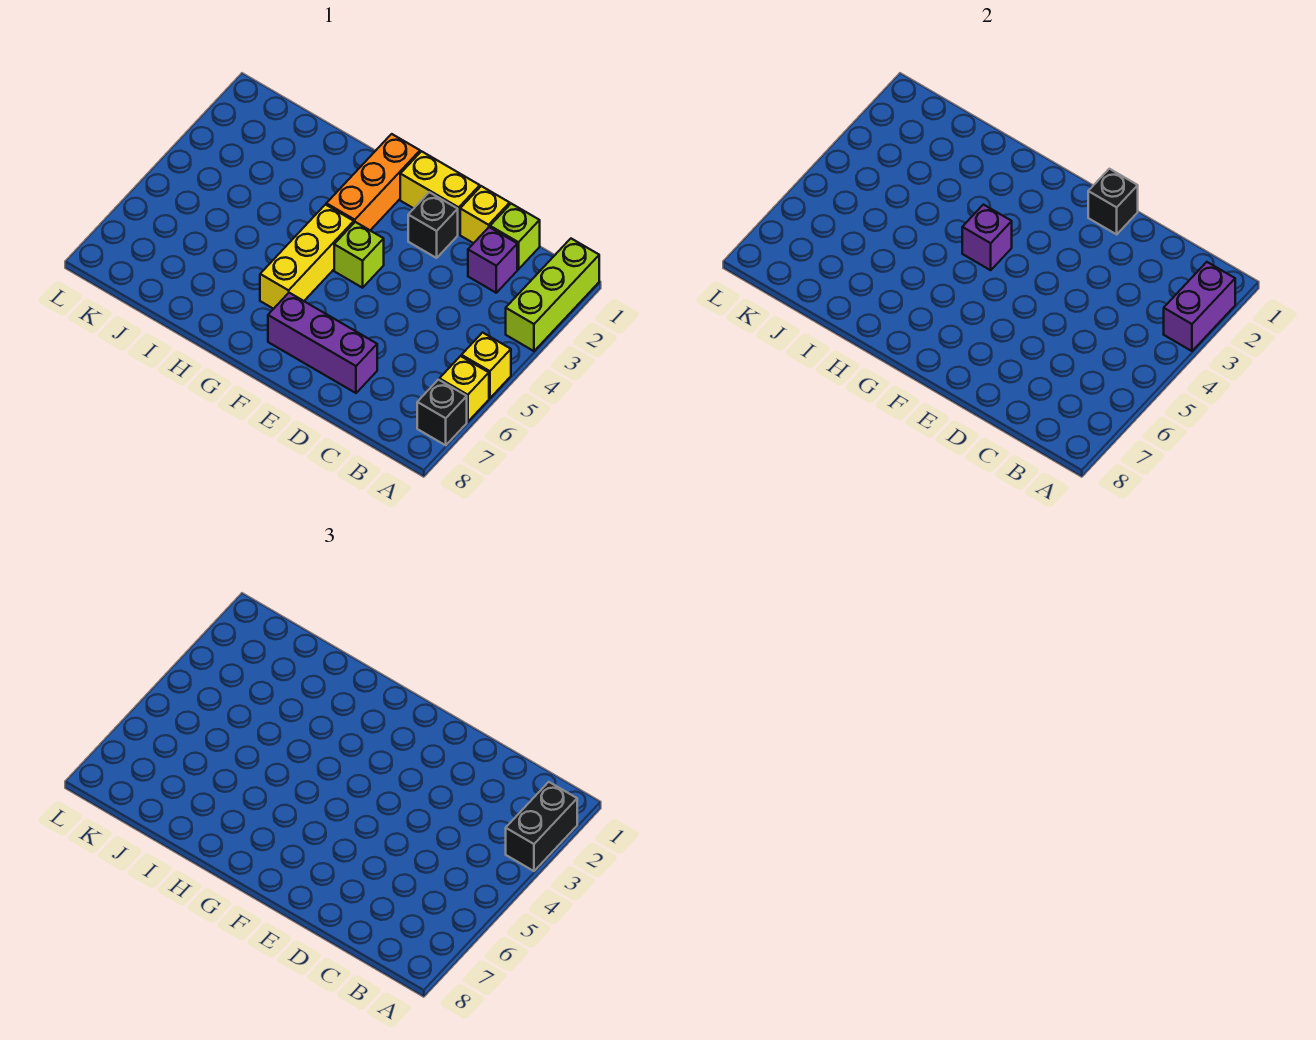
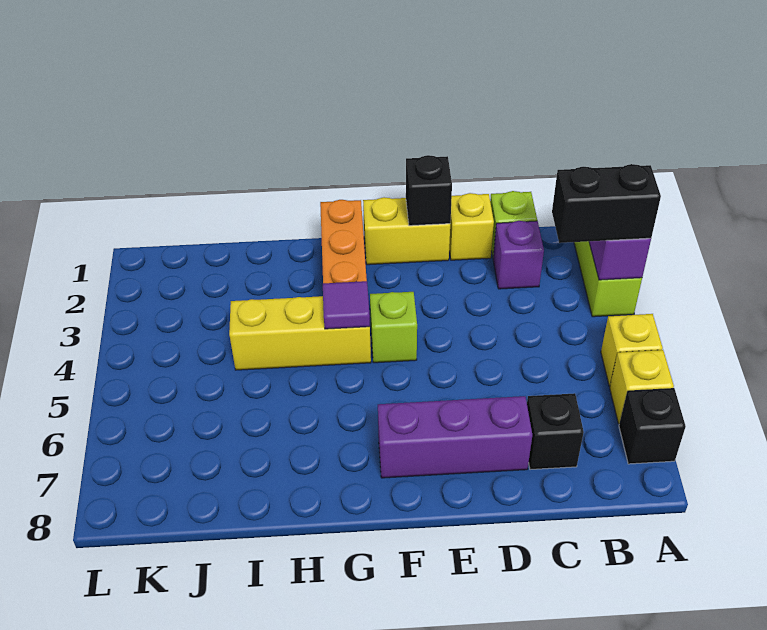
black brick A2:A3 level 3 -> black brick A3:B3 level 3
black brick E2 level 1 -> black brick C7 level 1
yellow brick G4:G6 level 1 -> yellow brick G4:I4 level 1
purple brick G4 level 2 -> purple tile G4 level 2

